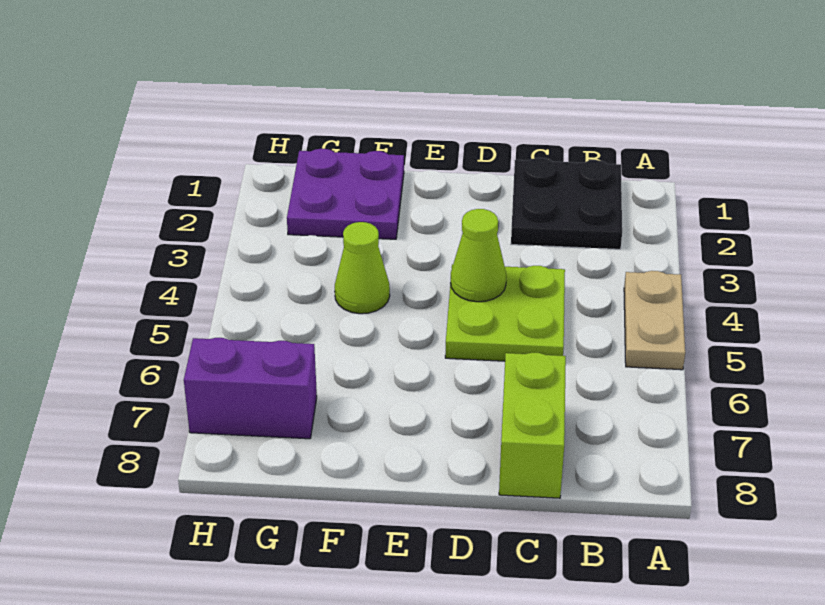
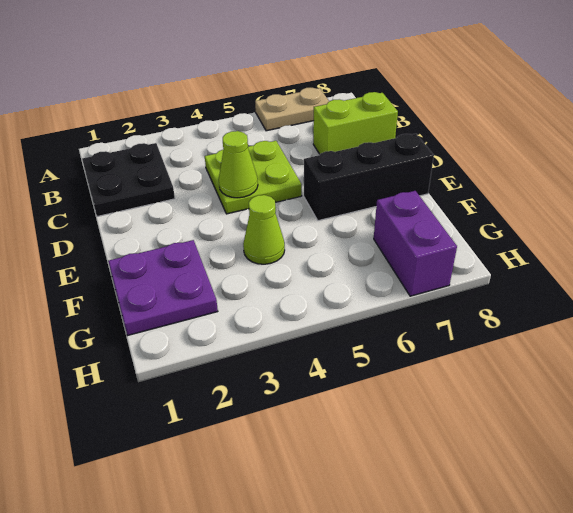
tan plate A4:A5 level 1 -> tan plate A6:A7 level 1
none -> black brick E6:E8 level 1

